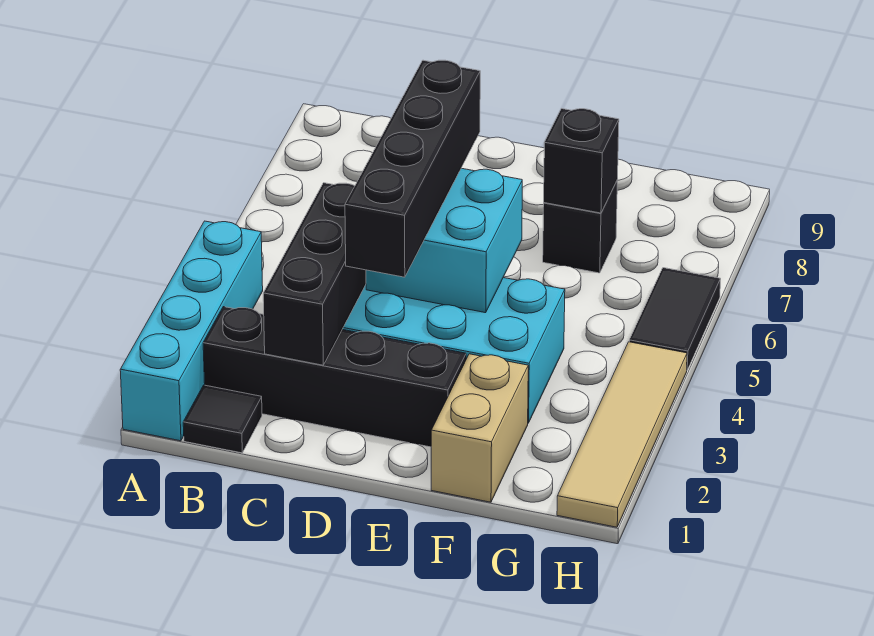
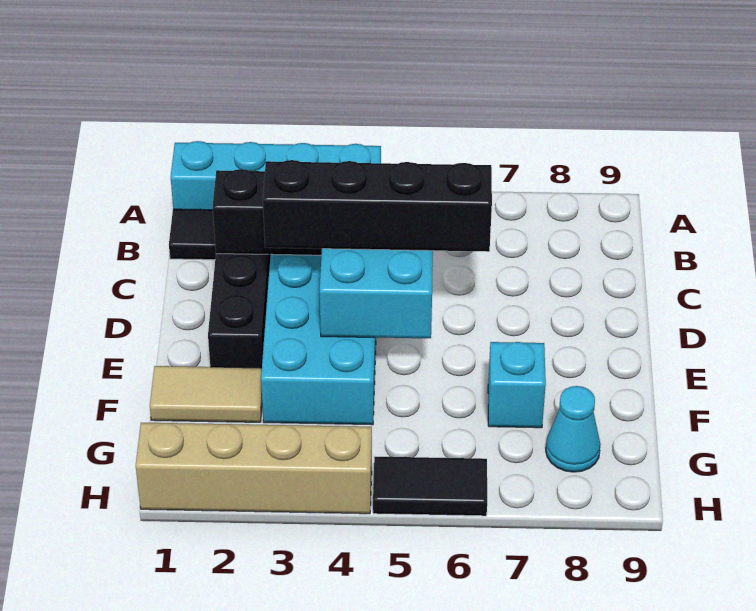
tan brick F1:F2 level 1 -> tan tile F1:F2 level 1
black brick F7 level 1 -> cyan brick F7 level 1
black brick F7 level 2 -> none
none -> cyan cone G8 level 1
tan tile H1:H4 level 1 -> tan brick H1:H4 level 1

